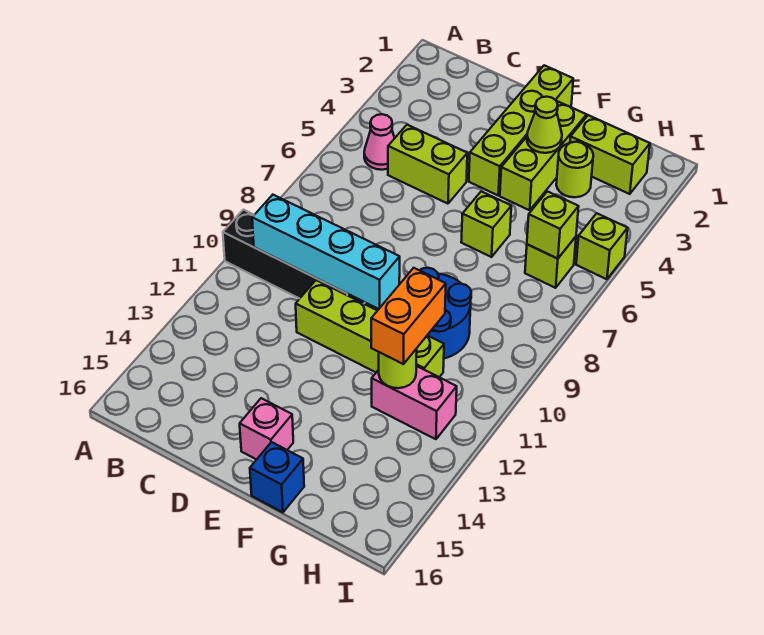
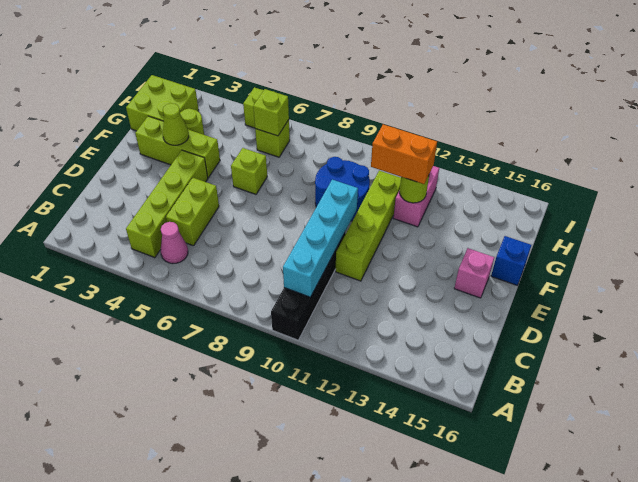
lime brick E1:E4 level 1 -> lime brick B4:E4 level 1
lime brick G2:H2 level 1 -> lime brick G1:H2 level 1

